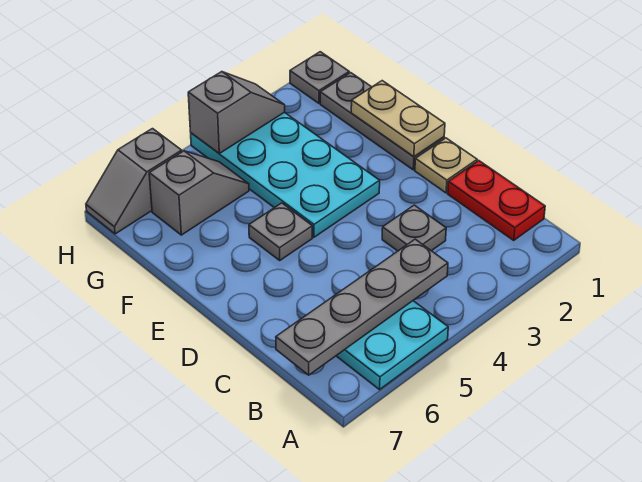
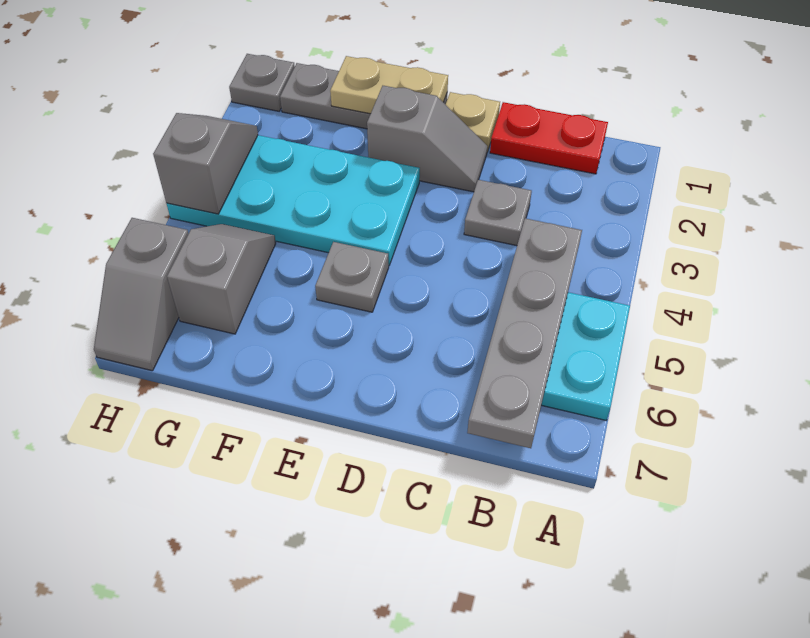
none -> grey slope D2:E2 level 1 top E

